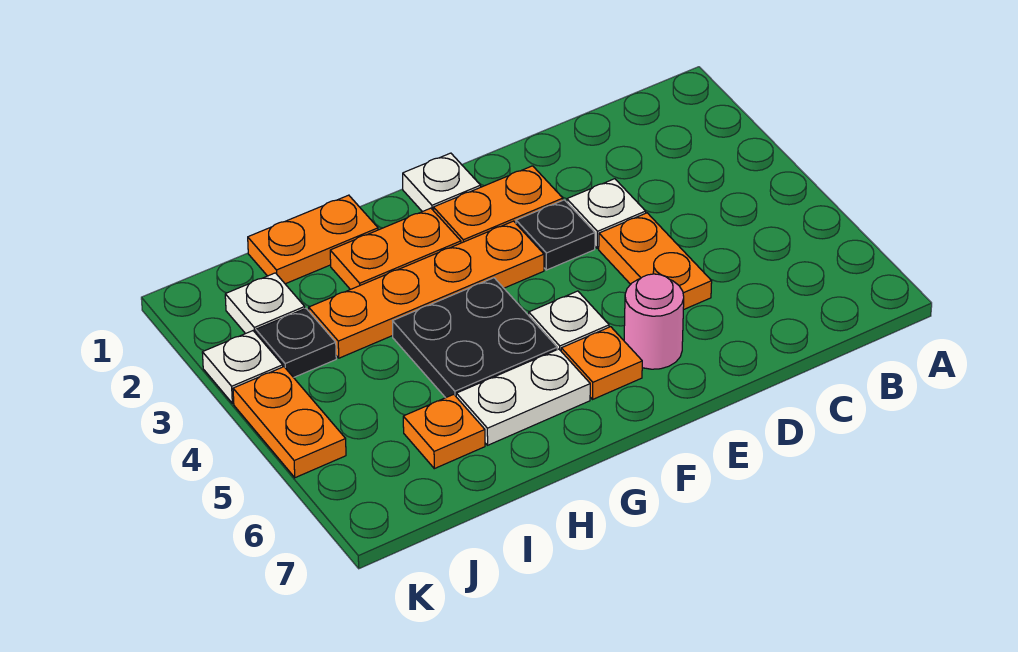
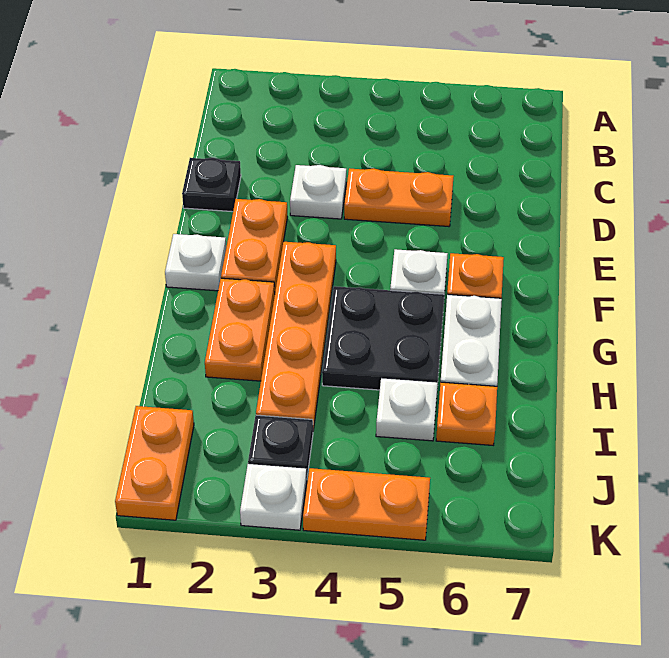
black plate E3 level 1 -> black plate D1 level 1
pink round brick E6 level 1 -> none
orange plate H1:I1 level 1 -> orange plate J1:K1 level 1
white plate J2 level 1 -> white plate I5 level 1

